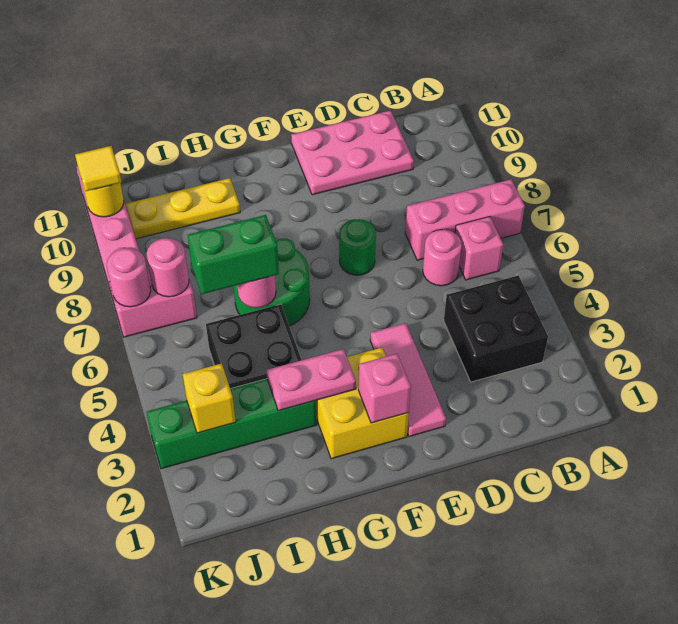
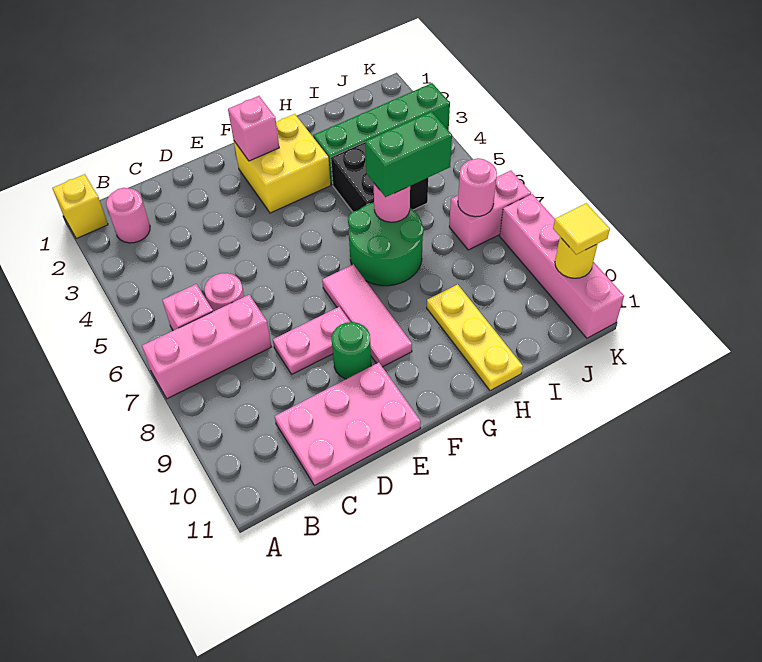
black brick B3:C4 level 1 -> none
pink tile E2:E4 level 1 -> pink tile F7:F9 level 1
green round brick E7 level 1 -> green round brick E9 level 1
pink plate G3:H3 level 2 -> pink plate D8:E8 level 1
yellow plate H10:J10 level 1 -> yellow plate H9:H11 level 1
yellow brick J3 level 2 -> yellow brick A1 level 1
pink round brick K7 level 2 -> pink round brick B2 level 1

